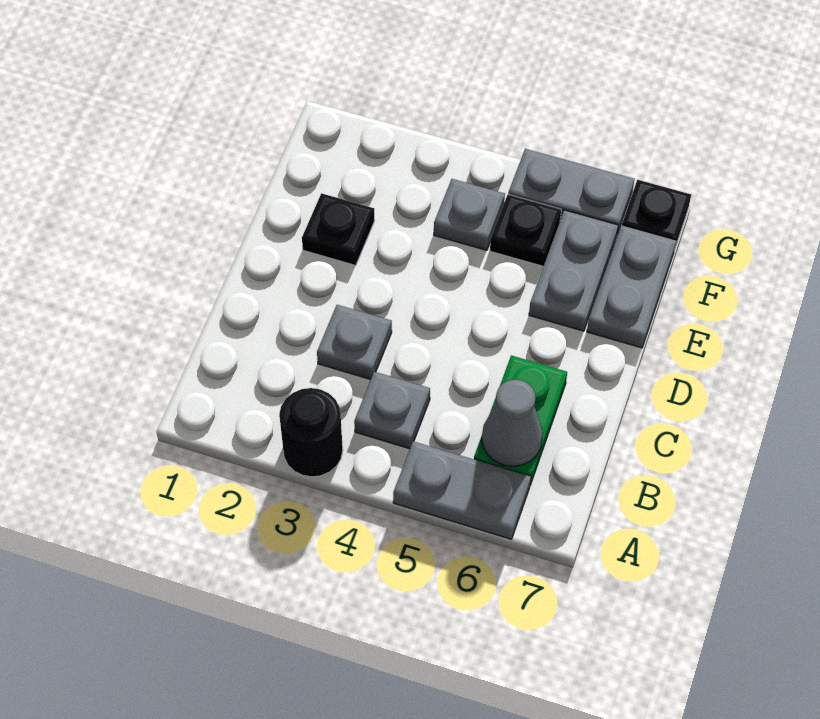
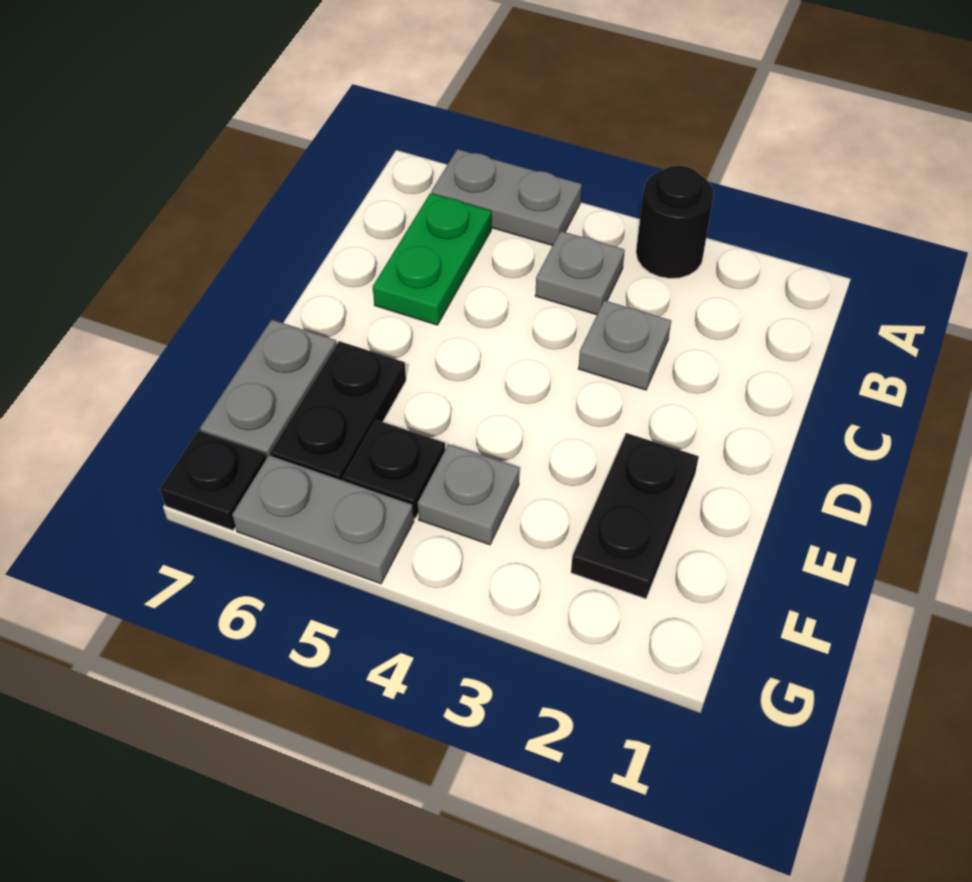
grey cone B6 level 2 -> none
black plate E2 level 1 -> black plate E2:F2 level 1
grey plate E6:F6 level 1 -> black plate E6:F6 level 1

